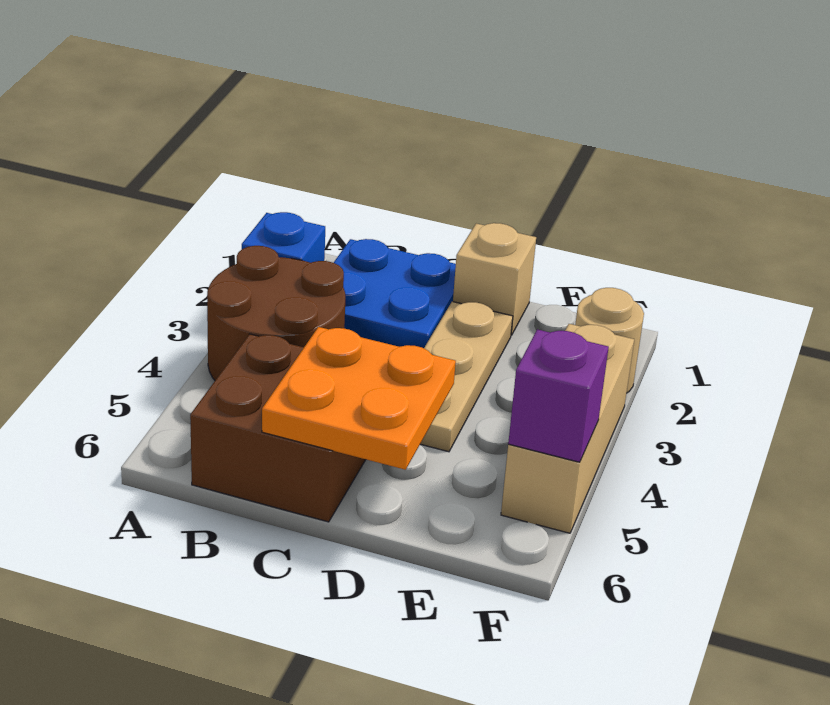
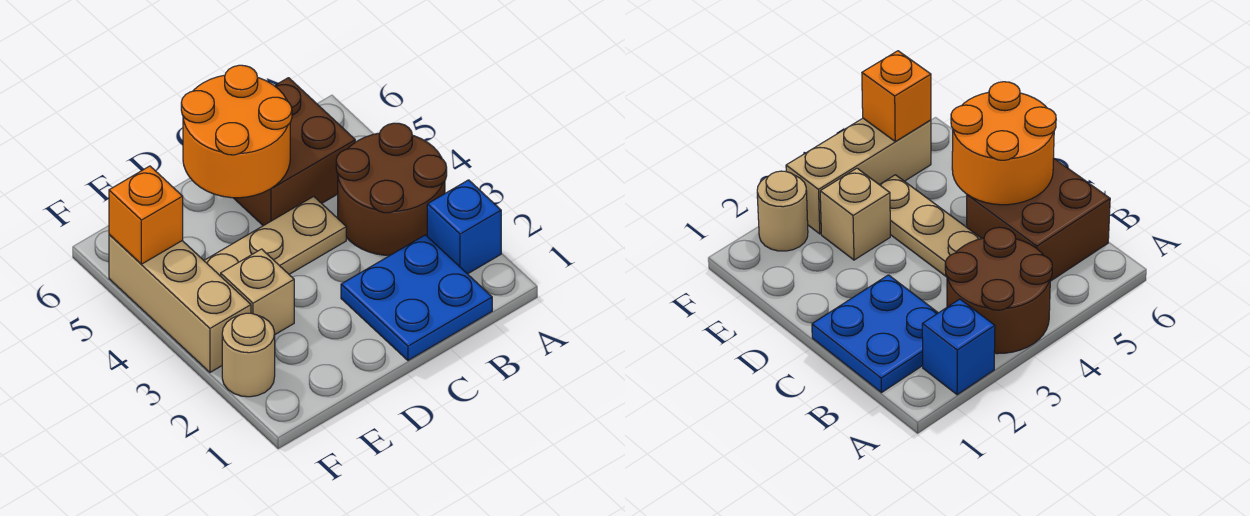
orange plate C5:D6 level 2 -> orange round brick C5:D6 level 2
tan brick D1 level 1 -> tan brick E3 level 1
tan plate D2:D4 level 1 -> tan plate C4:E4 level 1
purple brick F5 level 2 -> orange brick F5 level 2

